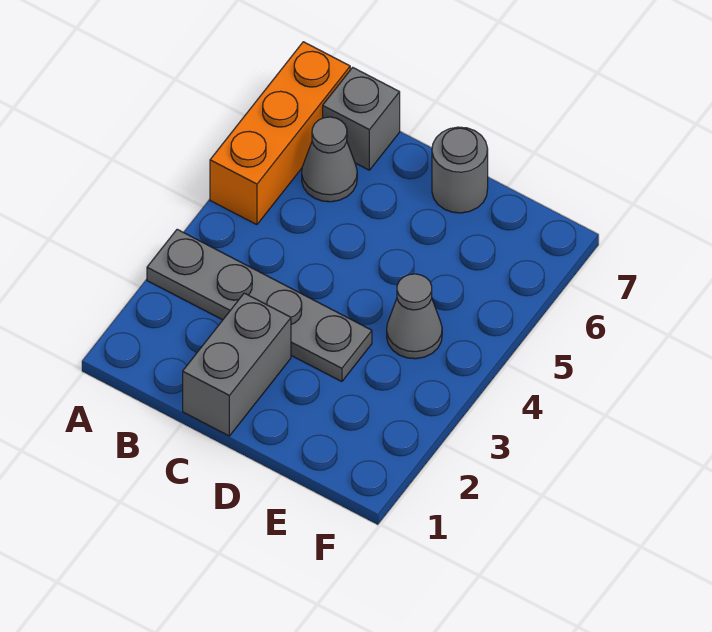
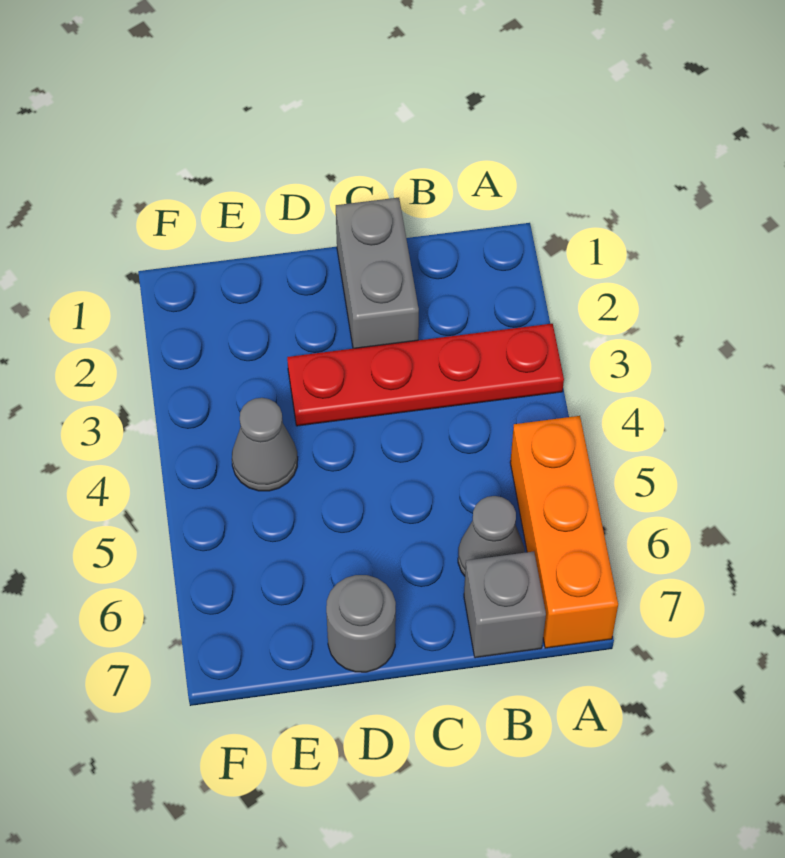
grey plate A3:D3 level 1 -> red plate A3:D3 level 1

